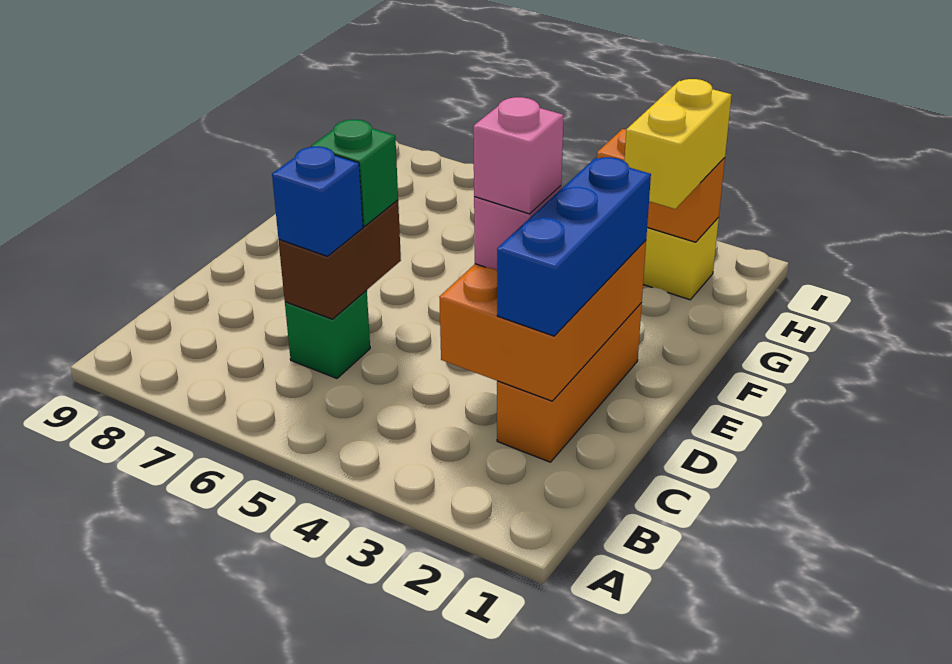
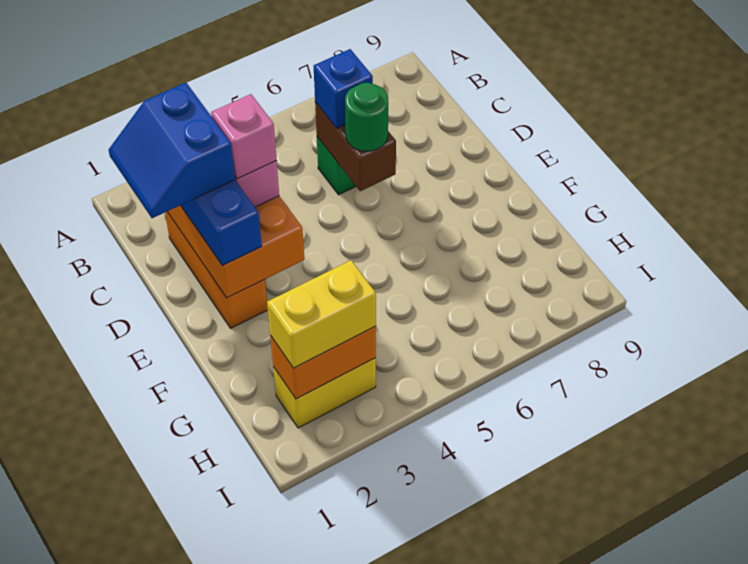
none -> blue slope C1:D2 level 4 top 2
green brick D6 level 3 -> green round brick D6 level 3
yellow brick G2:H2 level 3 -> yellow brick H2:H3 level 3

